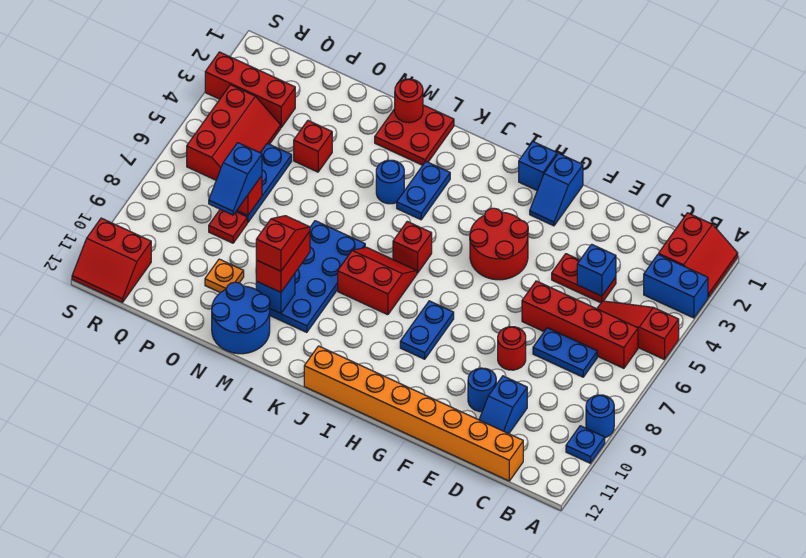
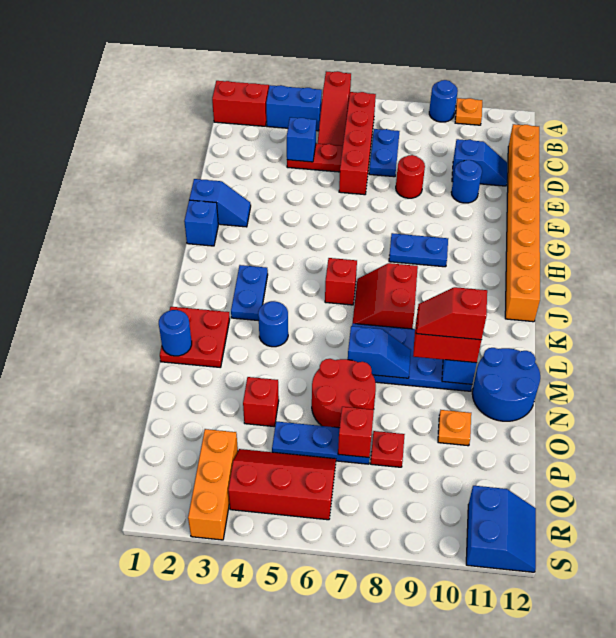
blue brick A3:B3 level 1 -> blue brick B3:B4 level 1
blue plate A10 level 1 -> orange plate A10 level 1
red plate D4:E4 level 1 -> red plate D4:D5 level 1
red round brick G4:H5 level 1 -> red round brick N6:O7 level 1
blue plate K3:K4 level 1 -> blue plate J3:K3 level 1
red round brick M1 level 2 -> blue round brick M1 level 2
blue slope P7:P8 level 3 top 7 -> blue slope M7:M8 level 2 top 7
red brick Q3:S3 level 1 -> orange brick Q3:S3 level 1
red slope R11:S12 level 1 top 11 -> blue slope R11:S12 level 1 top 11

